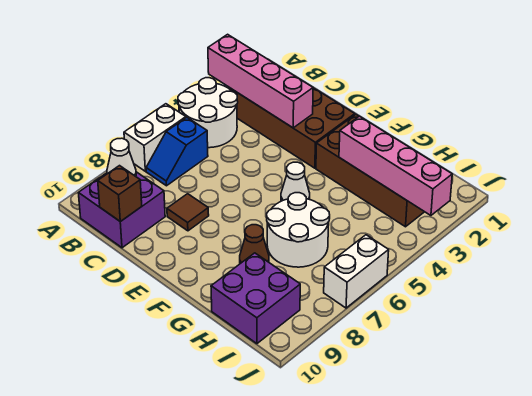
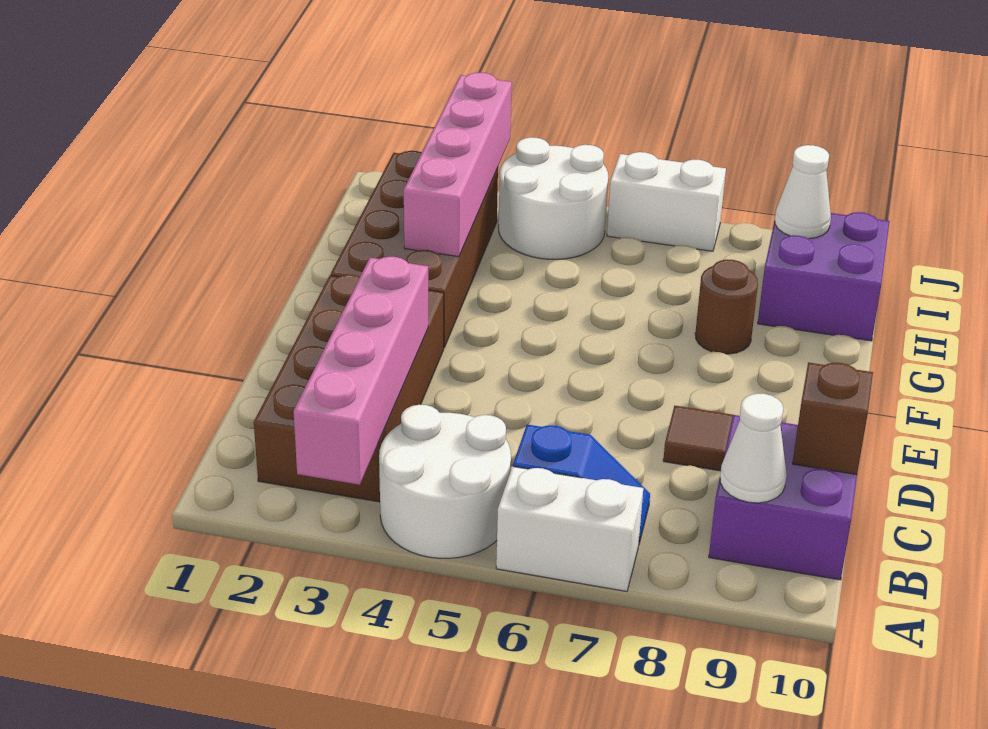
white cone F5 level 1 -> white cone I9 level 2
white round brick G6:H7 level 1 -> white round brick I4:J5 level 1
brown cone G8 level 1 -> brown round brick G8 level 1

